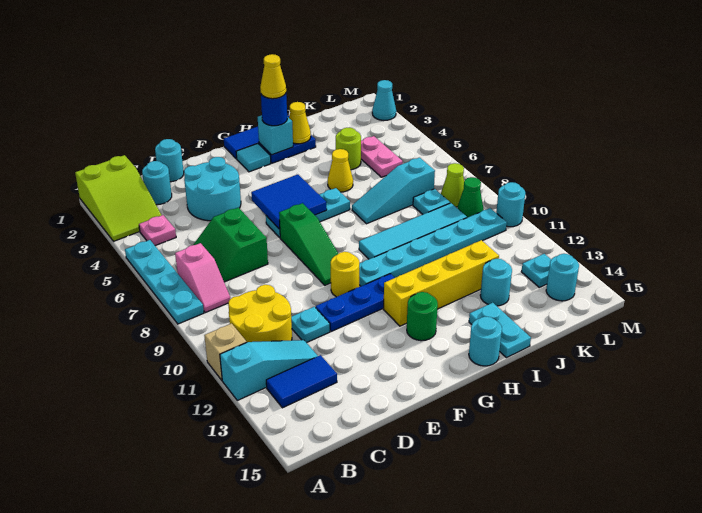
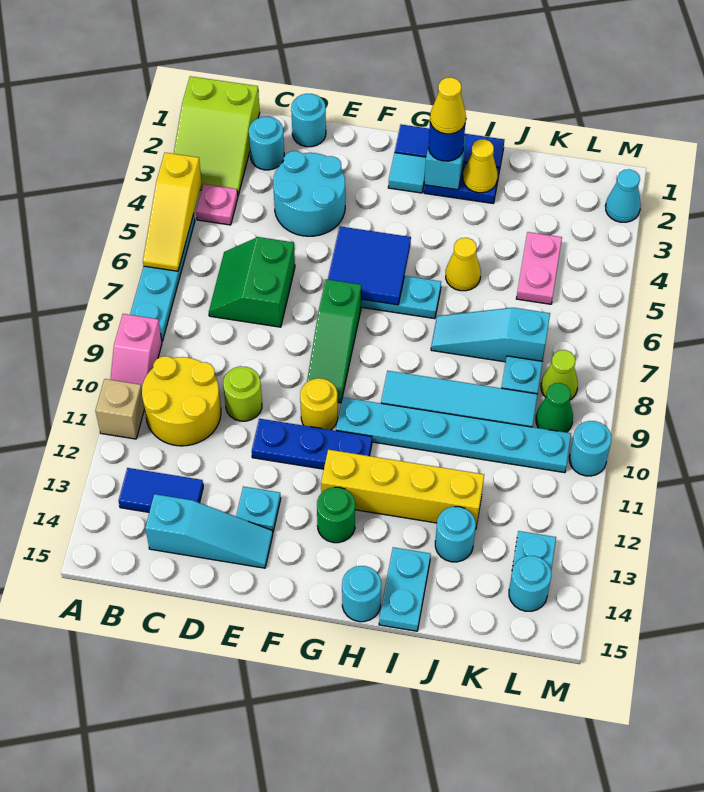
none -> yellow slope A4:A6 level 2 top 4
cyan slope A12:C12 level 1 top A -> cyan slope C14:E14 level 1 top C
pink slope B7:B8 level 1 top 7 -> pink slope A9:A10 level 1 top 9
cyan plate D11 level 1 -> cyan plate E13 level 1
lime round brick J4 level 1 -> lime round brick D10 level 1

